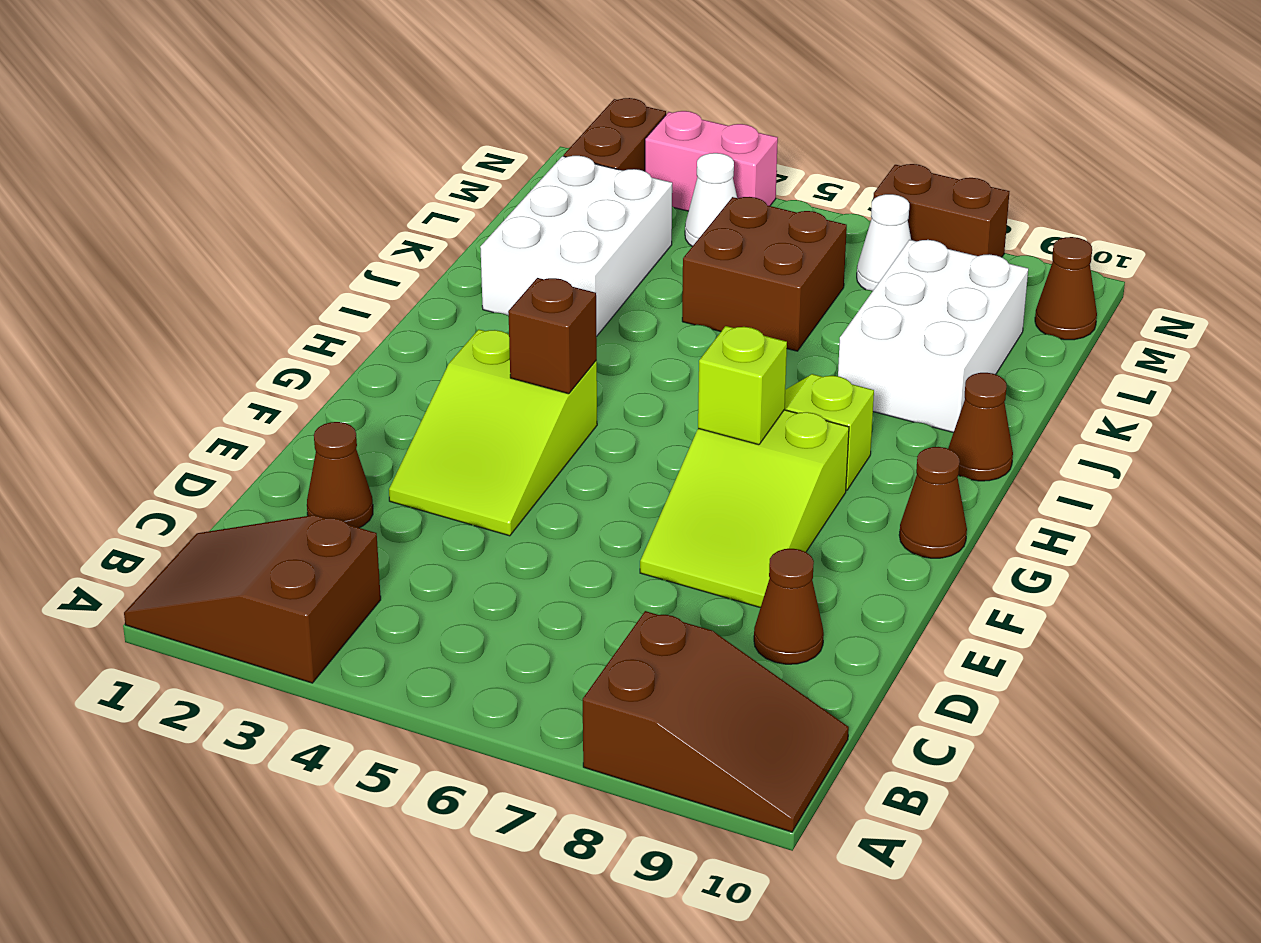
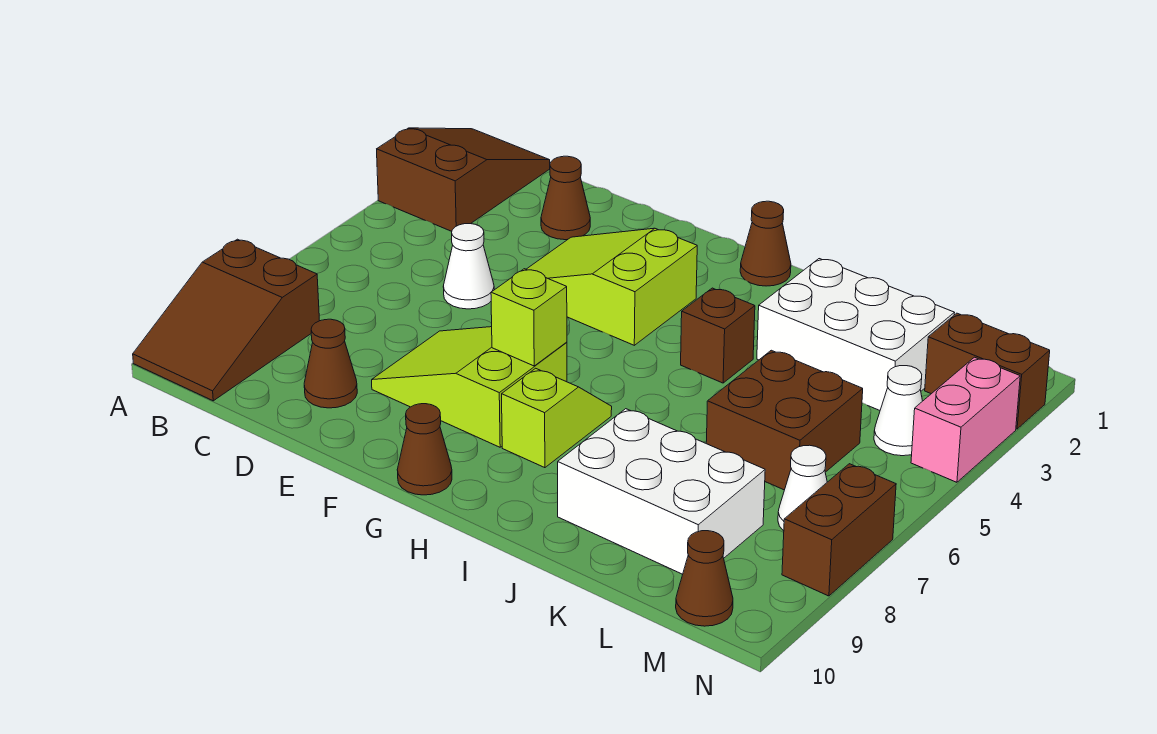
none -> white cone D5 level 1
brown brick G4 level 2 -> brown brick I4 level 1
brown cone I10 level 1 -> brown cone H1 level 1

